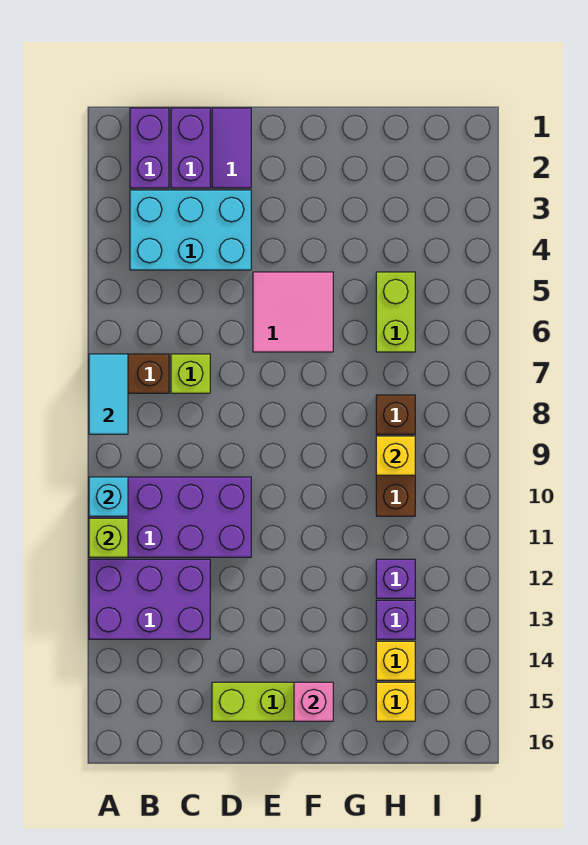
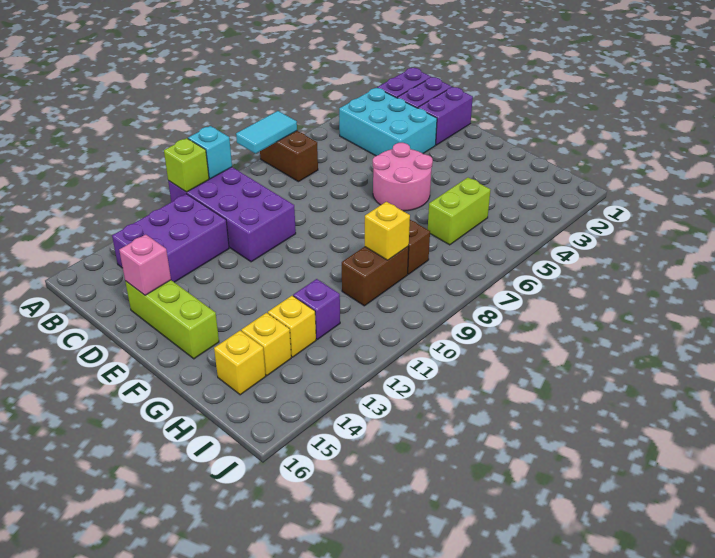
purple brick A12:C13 level 1 -> purple brick B12:C14 level 1
lime brick C7 level 1 -> none
purple tile D1:D2 level 1 -> purple brick D1:D2 level 1
pink tile E5:F6 level 1 -> pink round brick E5:F6 level 1
pink brick F15 level 2 -> pink brick D15 level 2
purple brick H13 level 1 -> yellow brick H13 level 1

